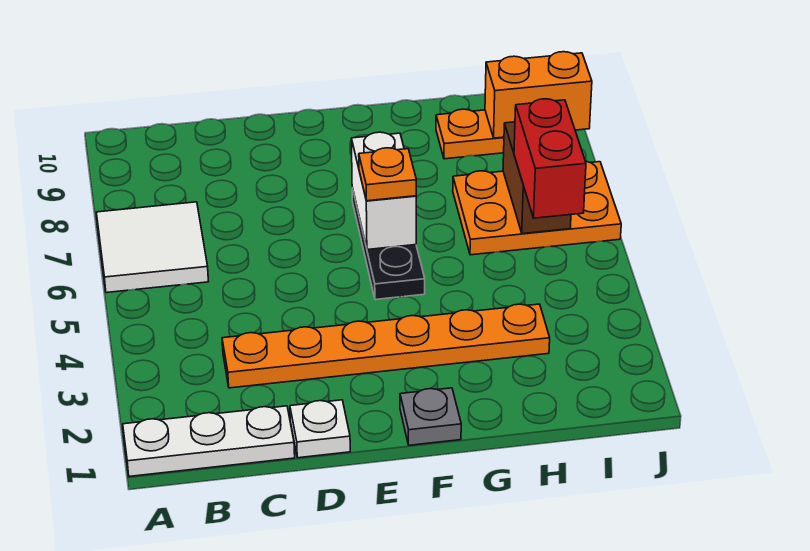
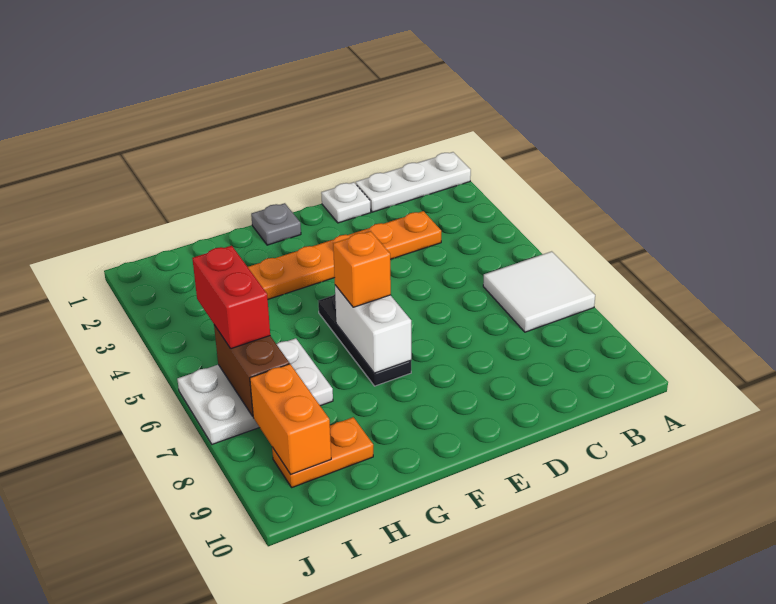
orange plate F6 level 3 -> orange brick F6 level 3
orange plate H6:J7 level 1 -> white plate H6:J7 level 1
orange brick I9:J9 level 2 -> orange brick I8:I9 level 2

